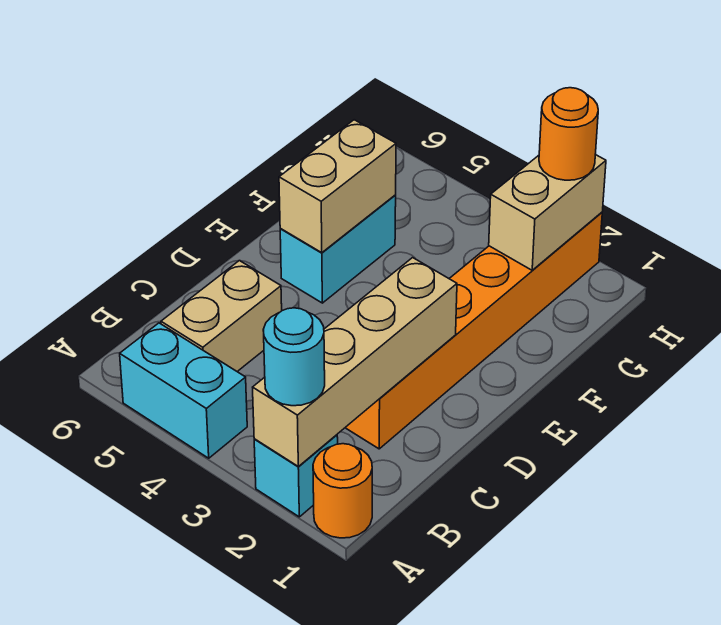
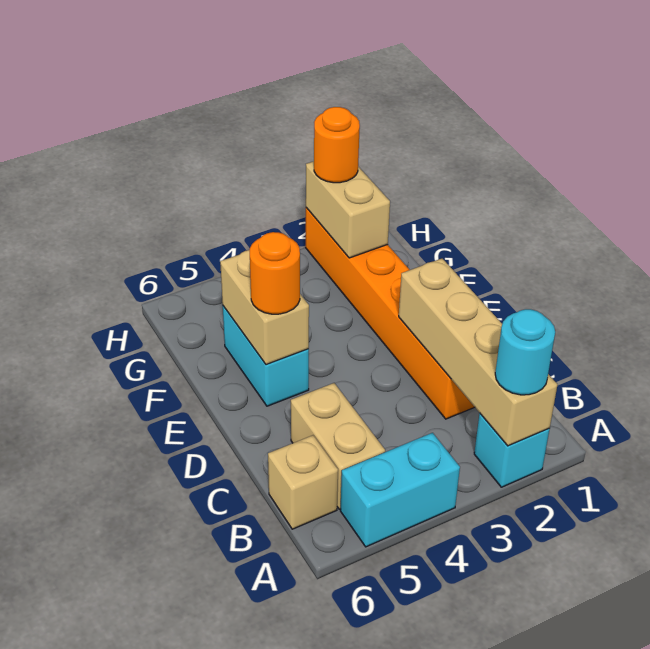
orange round brick A1 level 1 -> orange round brick E5 level 3
none -> tan brick B6 level 1

